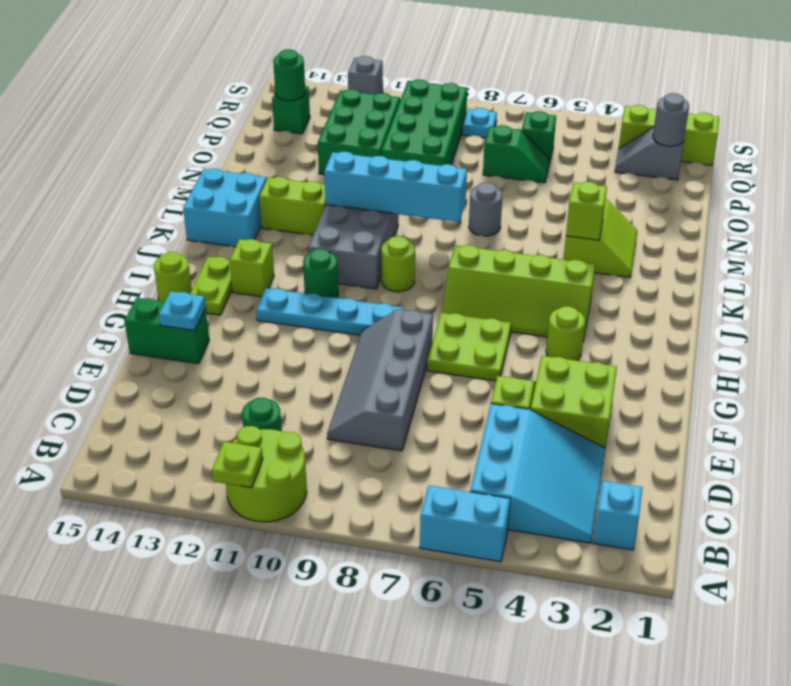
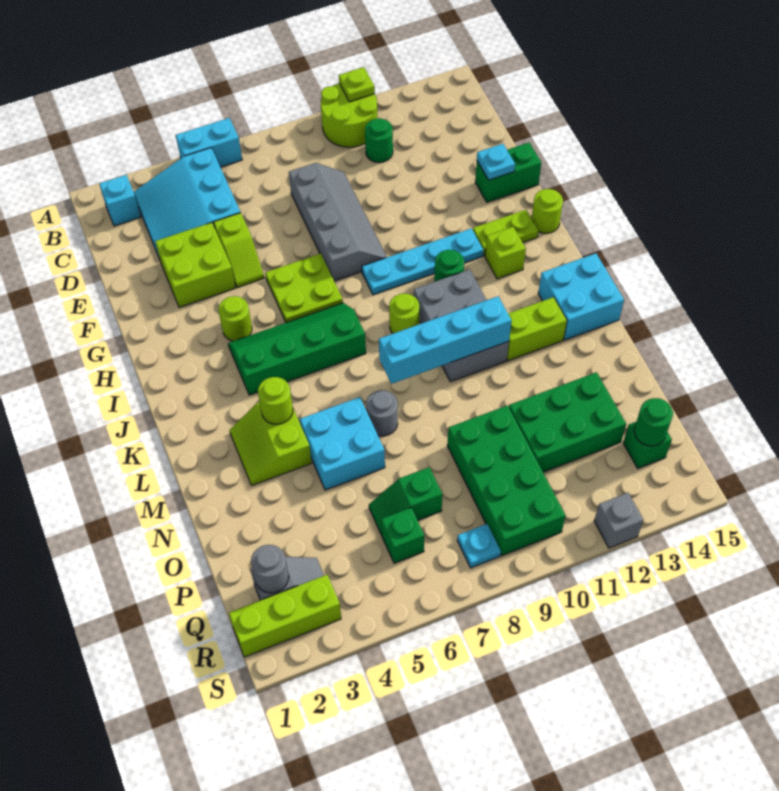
lime plate H14:I14 level 1 -> lime plate H13:H14 level 1
lime slope I4:J7 level 1 top J -> green slope I4:J7 level 1 top J
lime brick L4 level 2 -> lime round brick L4 level 2
none -> cyan brick M5:N6 level 1
green brick O11:Q12 level 1 -> green brick O11:P13 level 1

